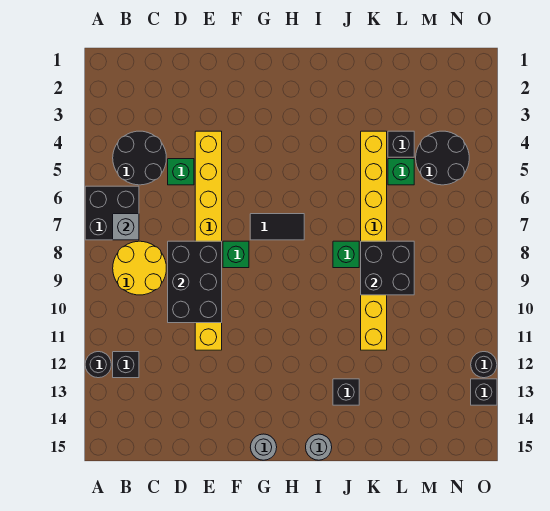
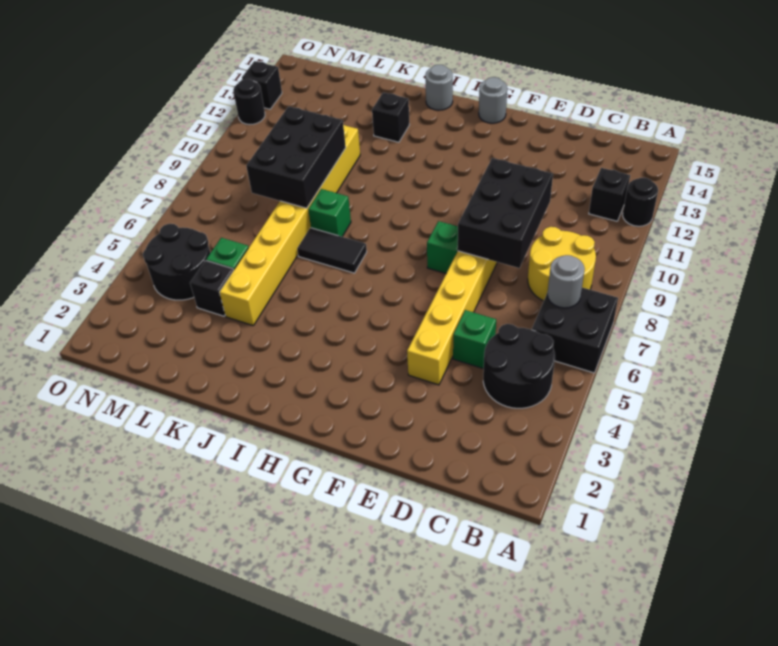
grey brick B7 level 2 -> grey round brick B7 level 2
black tile G7:H7 level 1 -> black tile I7:J7 level 1
black brick K8:L9 level 2 -> black brick K8:L10 level 2

